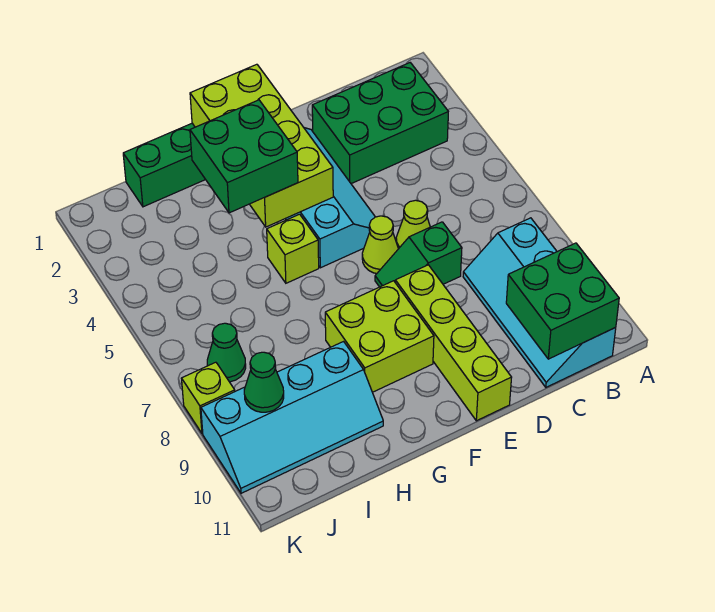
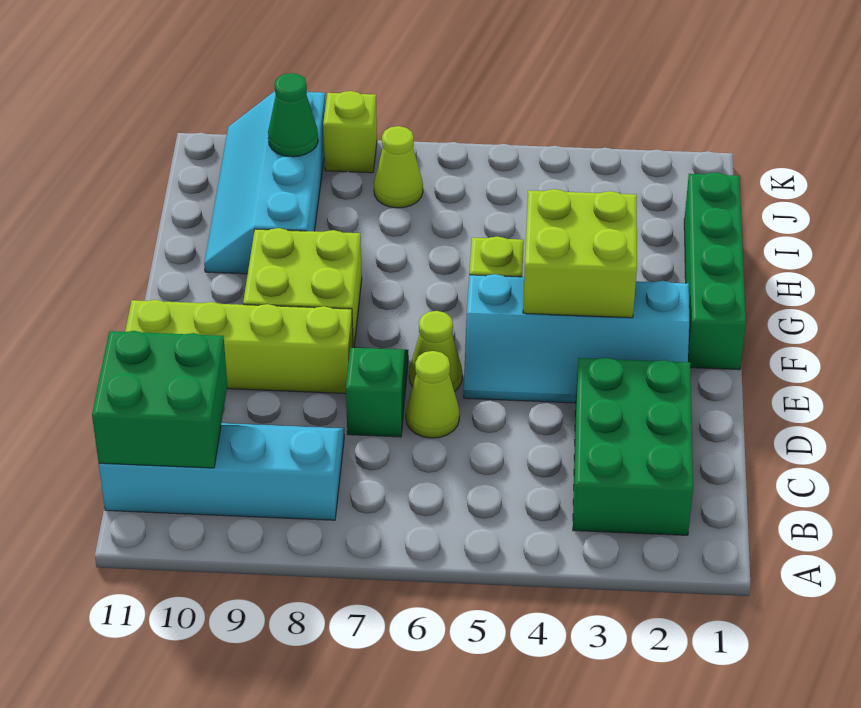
lime brick F1:G4 level 2 -> lime brick F3:G4 level 2
green brick G3:H4 level 3 -> none
green cone J7 level 1 -> lime cone J7 level 1

